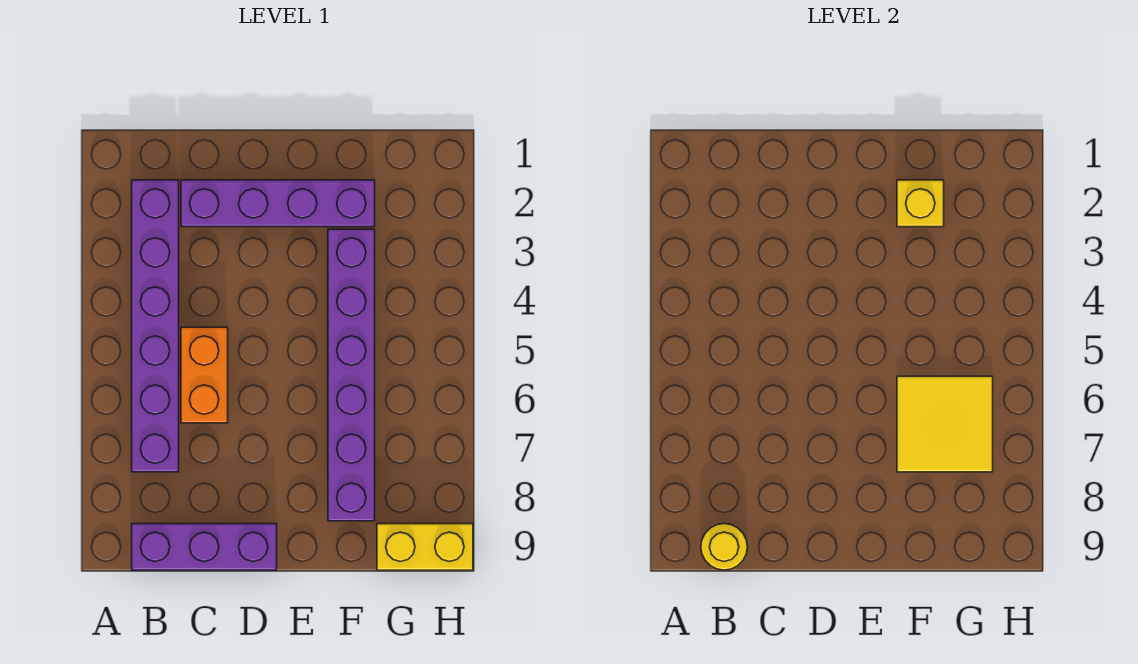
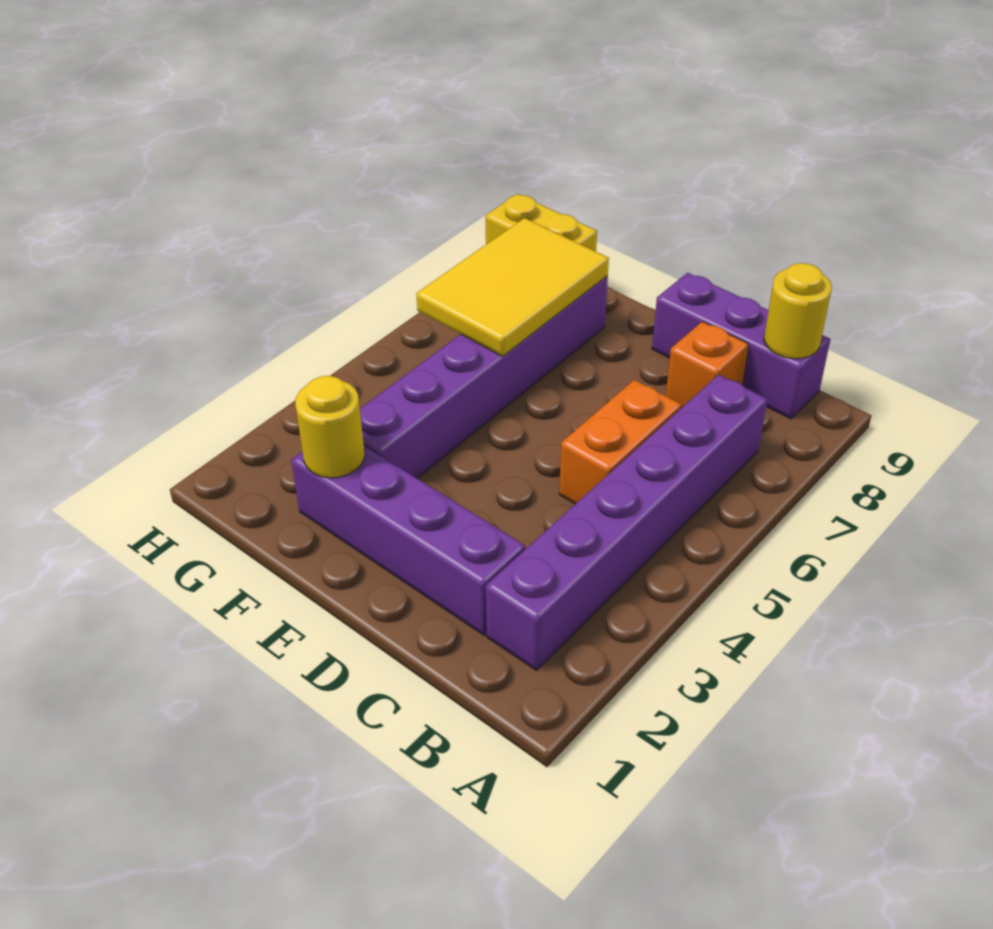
none -> orange brick C8 level 1
yellow brick F2 level 2 -> yellow round brick F2 level 2
yellow tile F6:G7 level 2 -> yellow tile F6:G8 level 2

